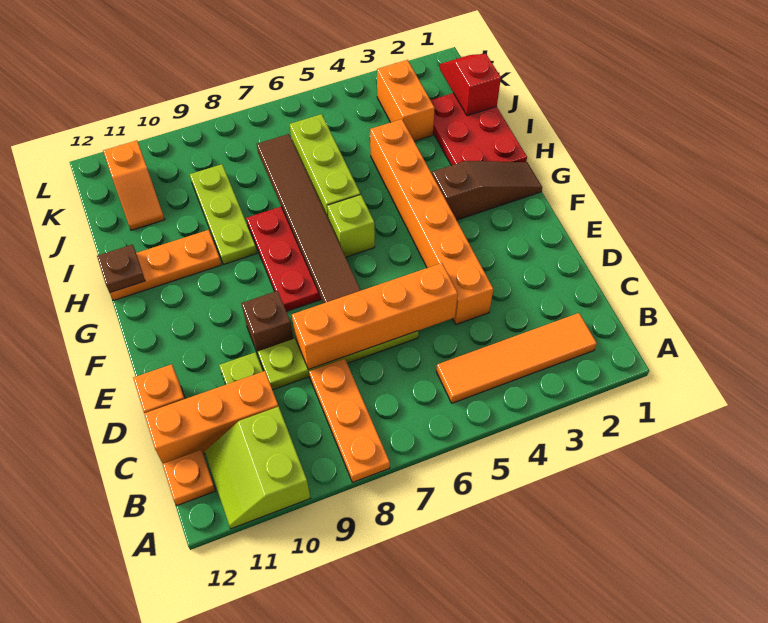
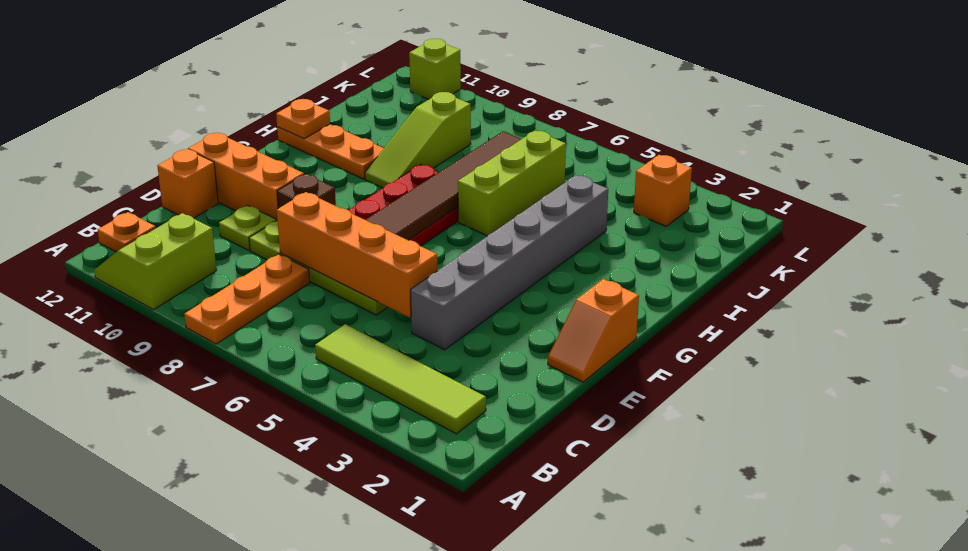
orange tile B2:B5 level 1 -> lime tile B2:B5 level 1
orange brick C10:C12 level 1 -> orange brick E10:E12 level 1
orange brick D4:I4 level 1 -> grey brick D4:I4 level 1
brown slope G1:G3 level 1 top 3 -> none
lime brick G6 level 1 -> lime brick L11 level 1
red plate H1:J2 level 1 -> none
lime plate H9:J9 level 1 -> lime slope H9:J9 level 1 top J
brown plate H12 level 2 -> orange plate H12 level 2
red slope J1:K1 level 2 top J -> none
orange brick J3:K3 level 1 -> orange brick K3 level 1
orange slope J11:K11 level 1 top K -> orange slope E1:F1 level 1 top F

